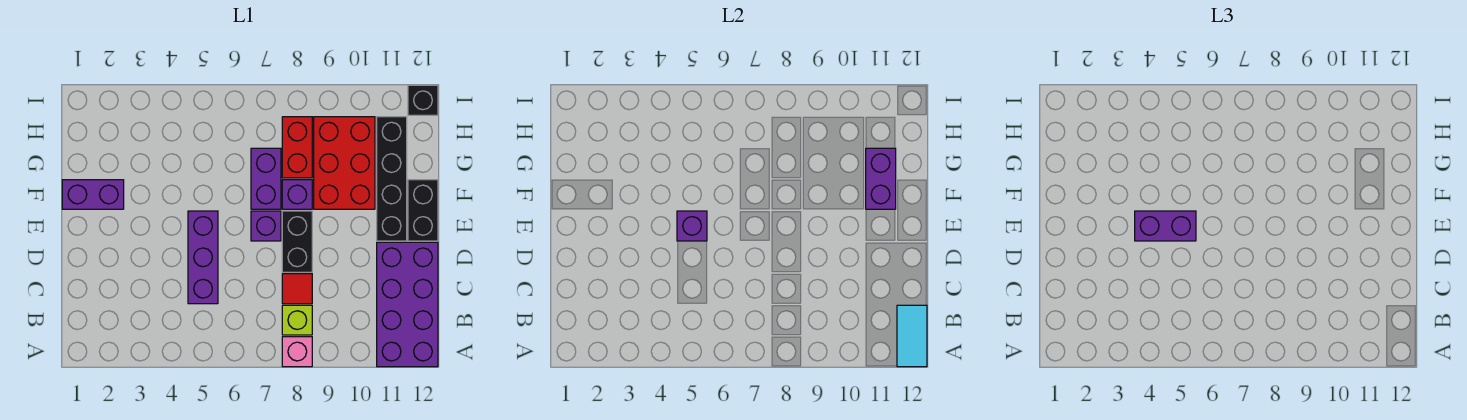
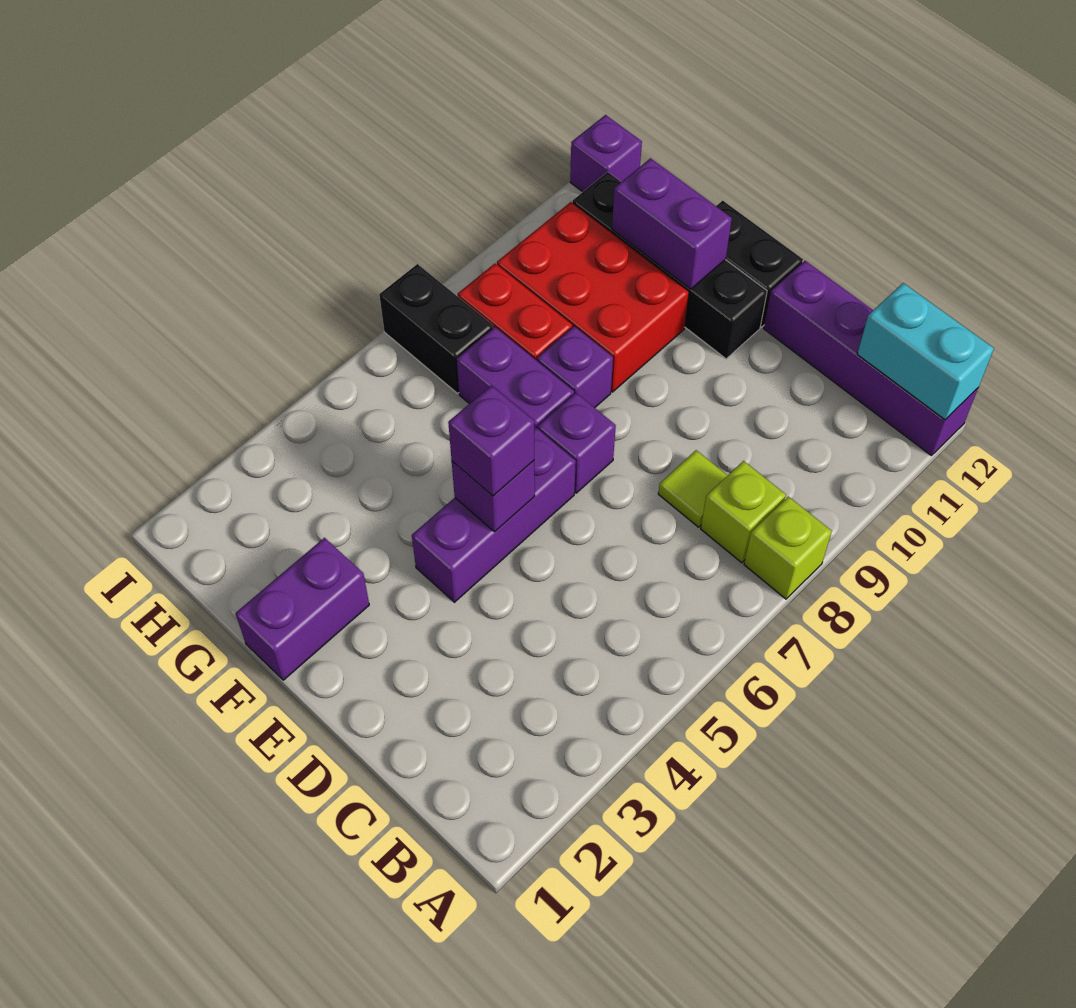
pink brick A8 level 1 -> lime brick A8 level 1
purple brick A11:D12 level 1 -> purple brick A12:D12 level 1
cyan tile A12:B12 level 2 -> cyan brick A12:B12 level 2
purple brick C5:E5 level 1 -> purple brick E4:E6 level 1
red tile C8 level 1 -> lime tile C8 level 1
black brick D8:E8 level 1 -> black brick H7:I7 level 1
purple brick E4:E5 level 3 -> purple brick E5 level 3
black brick I12 level 1 -> purple brick I12 level 1

